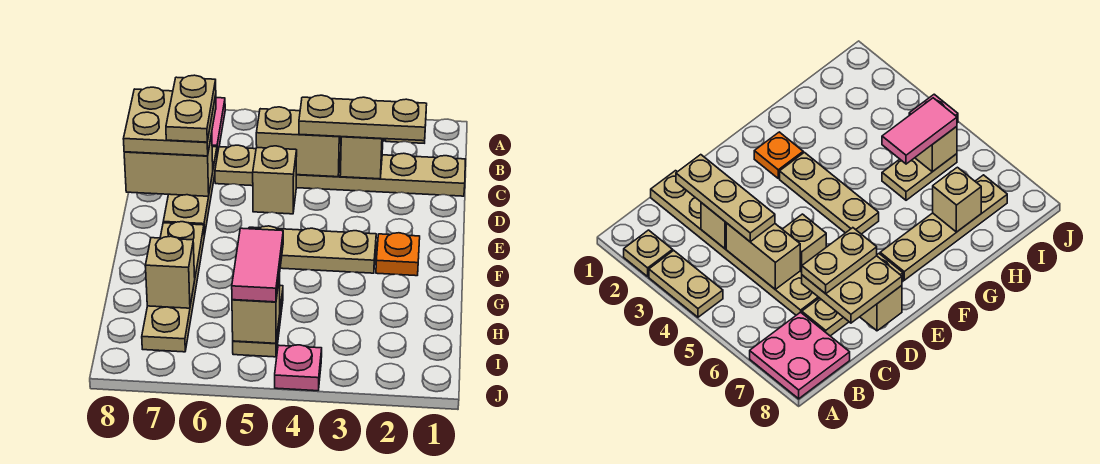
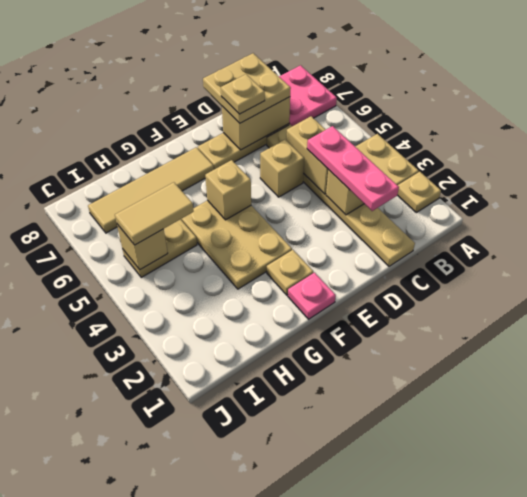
tan plate C2:C4 level 3 -> pink plate C2:C4 level 3
tan plate C7:D7 level 4 -> tan plate D7 level 4
tan brick D7:D8 level 2 -> tan brick C7:D7 level 2
orange plate F2 level 1 -> tan plate F2 level 1
tan plate F3:F5 level 1 -> tan plate F3:G5 level 1
tan plate F7:I7 level 1 -> tan tile F7:I7 level 1
pink tile H5:I5 level 3 -> tan tile H5:I5 level 3
tan brick H7 level 2 -> tan brick F5 level 2
pink plate J4 level 1 -> pink plate F1 level 1

